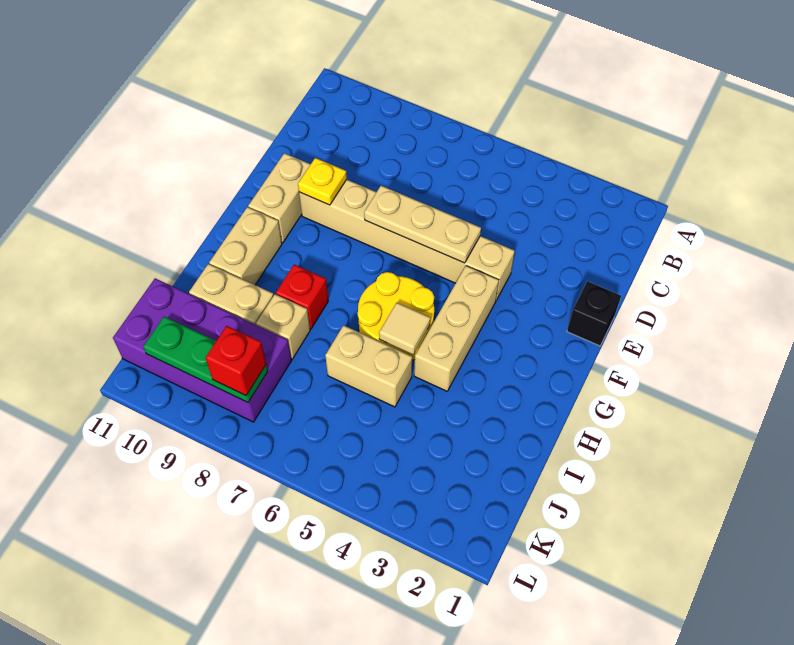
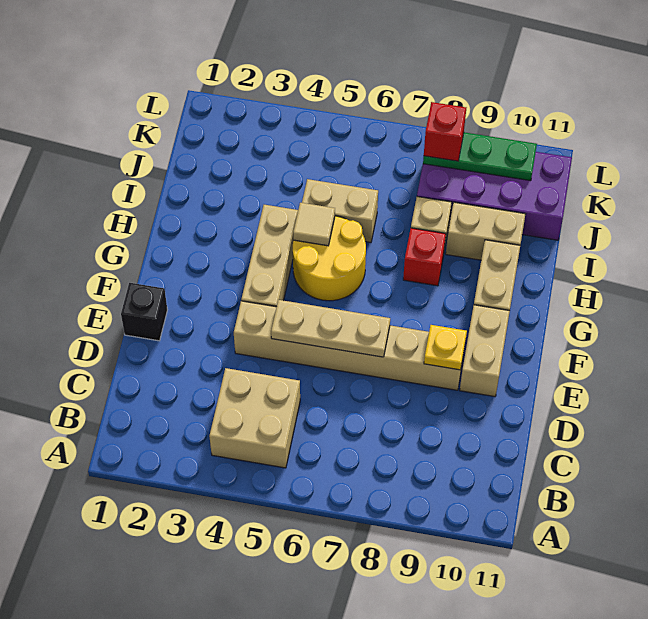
none -> tan brick B4:C5 level 1

